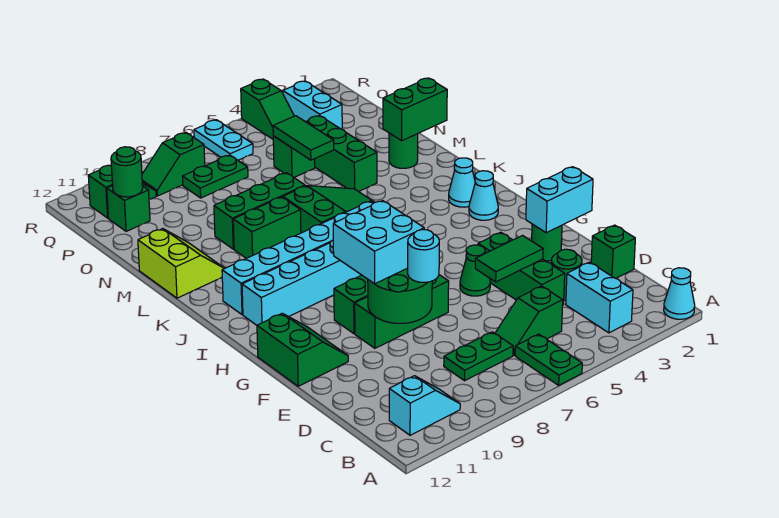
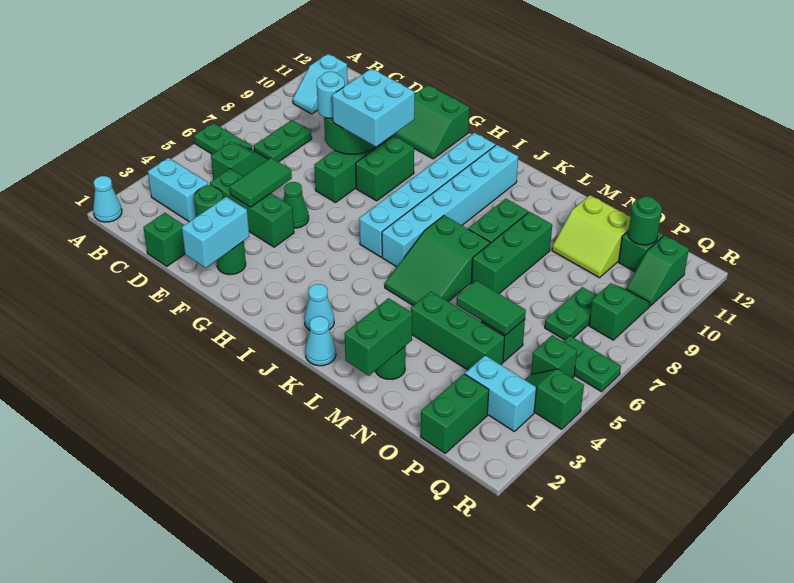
cyan cone I2 level 1 -> cyan cone K1 level 1
lime slope L11:M12 level 1 top 12 -> lime slope N10:O11 level 1 top 11
none -> green brick P1:P2 level 1
none -> green brick Q5 level 1
cyan plate Q6:R6 level 1 -> green plate Q6:R6 level 1

